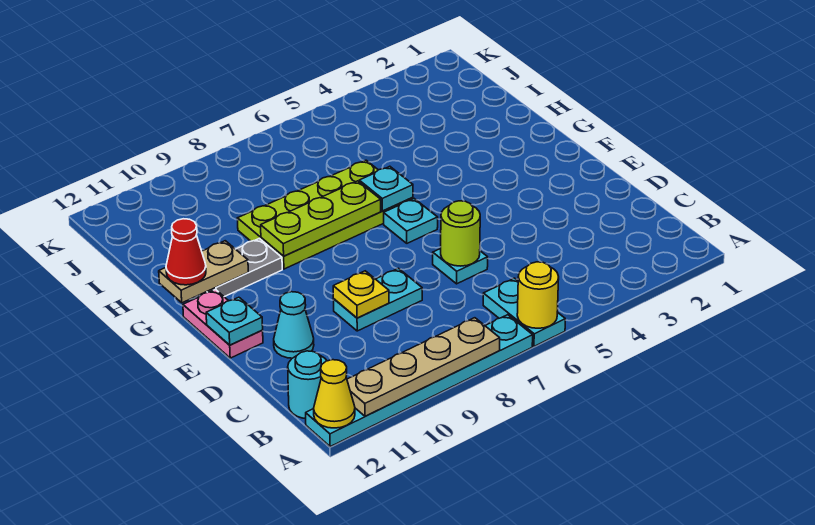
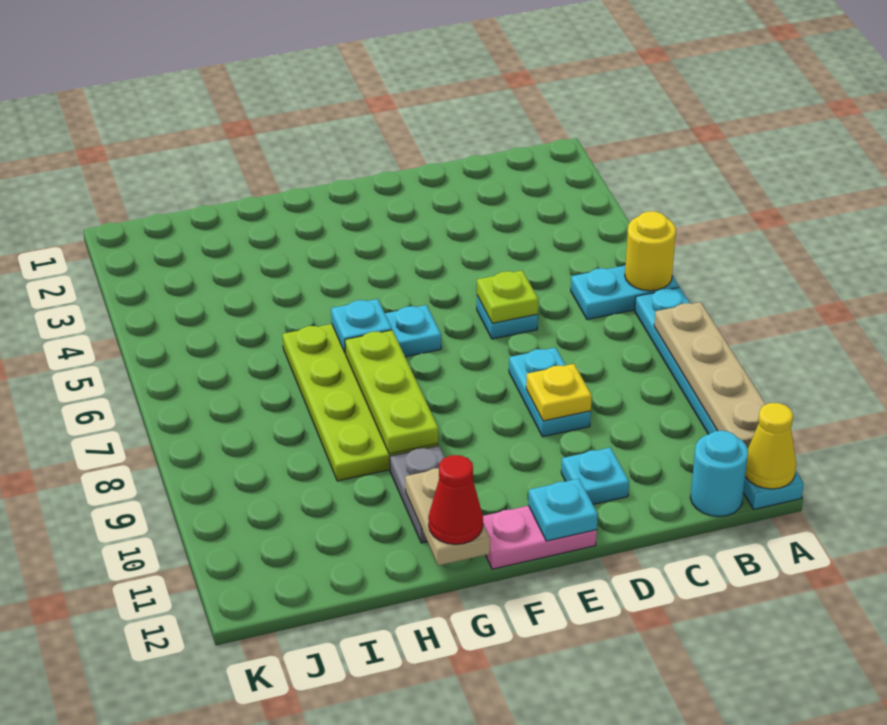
lime round brick D6 level 2 -> lime plate D6 level 2
cyan cone D11 level 1 -> cyan plate D11 level 1

